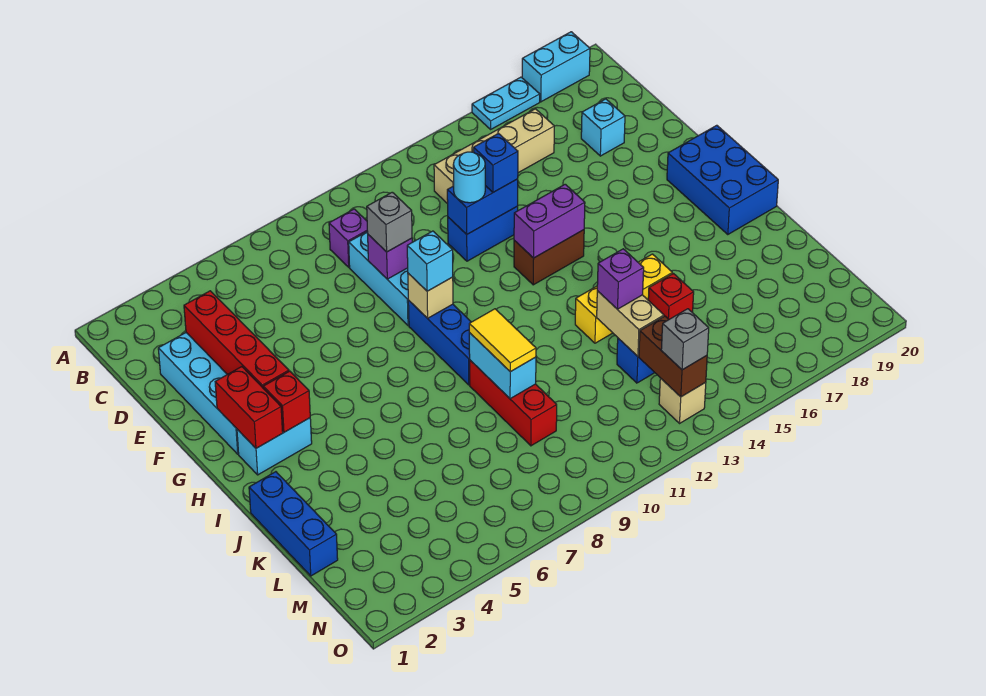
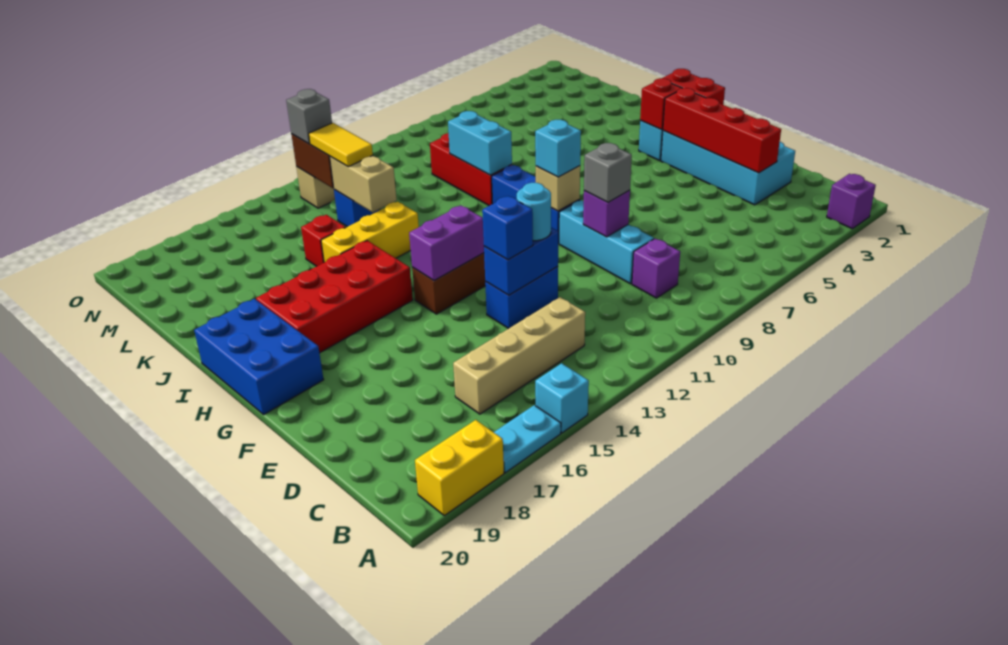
cyan brick A18:A19 level 1 -> yellow brick A18:A19 level 1
cyan brick D18 level 1 -> cyan brick A15 level 1
none -> red brick H15:I18 level 1
blue brick J1:L1 level 1 -> none
yellow tile J9:K9 level 3 -> yellow tile L13:M13 level 3
purple brick K13 level 3 -> purple brick A2 level 1

